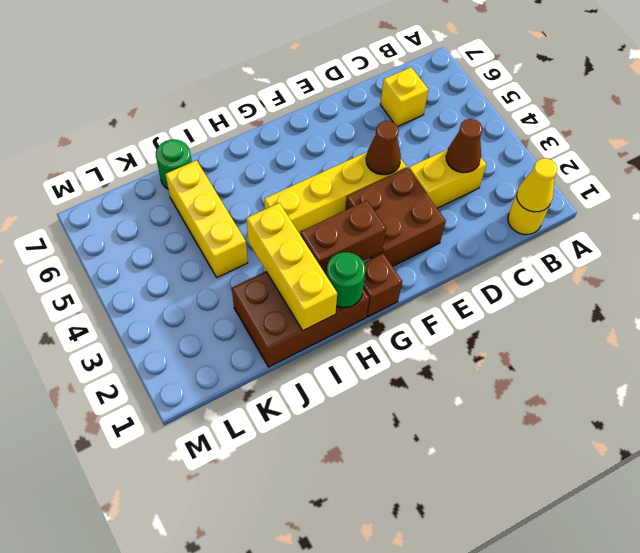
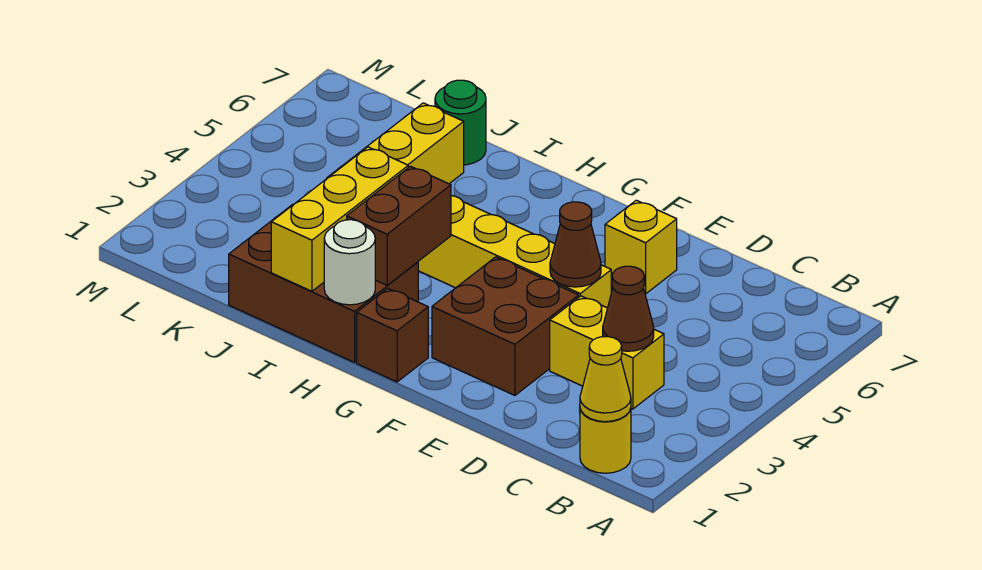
yellow brick C6 level 1 -> yellow brick E6 level 1
brown brick G2:H2 level 2 -> brown brick H2:H3 level 2
green round brick H1 level 2 -> white round brick H1 level 2

